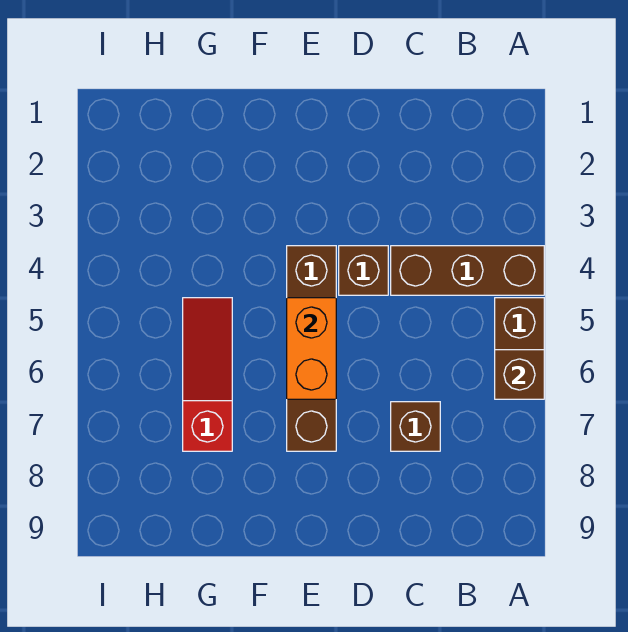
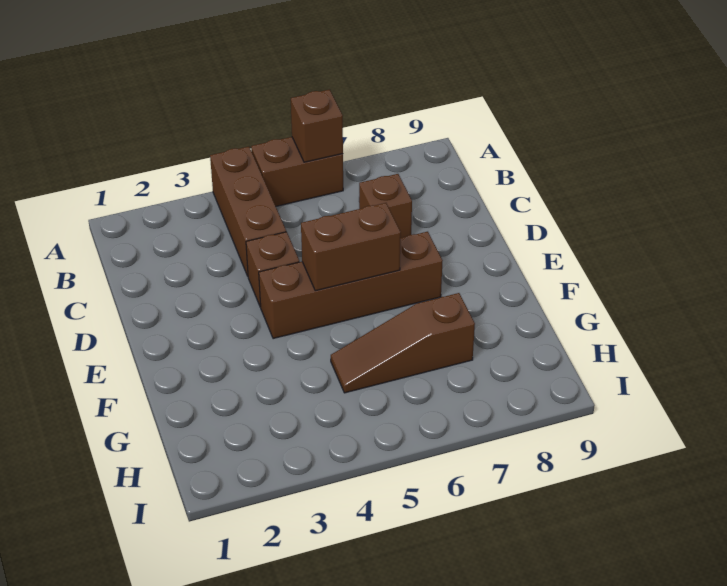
orange brick E5:E6 level 2 -> brown brick E5:E6 level 2
red slope G5:G7 level 1 top 7 -> brown slope G5:G7 level 1 top 7

